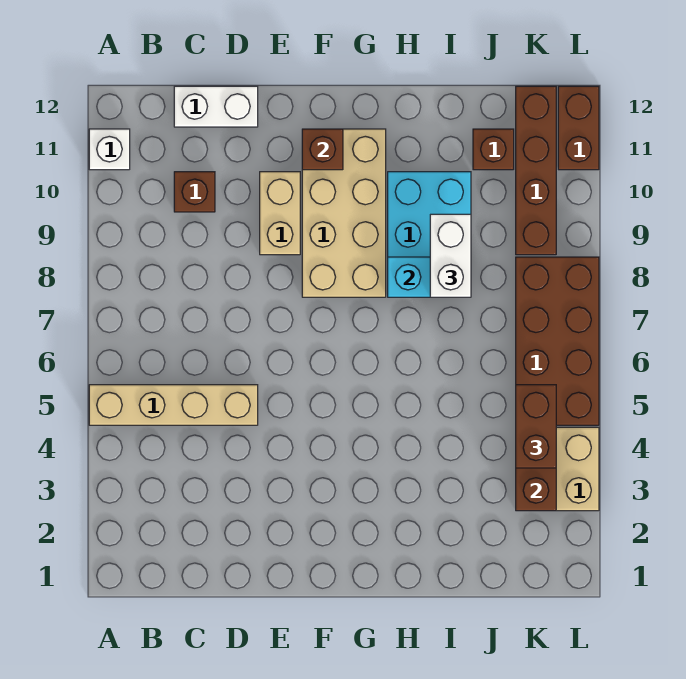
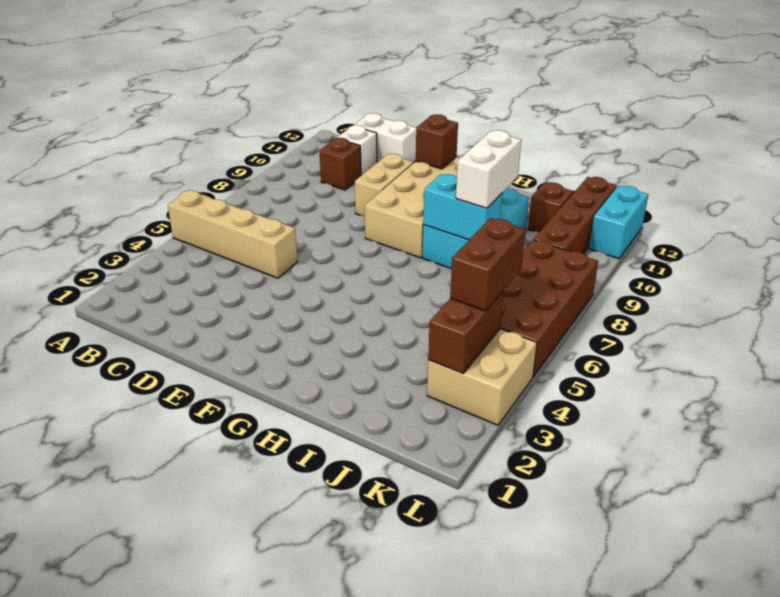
white brick A11 level 1 -> white brick C11 level 1
brown brick L11:L12 level 1 -> cyan brick L11:L12 level 1

